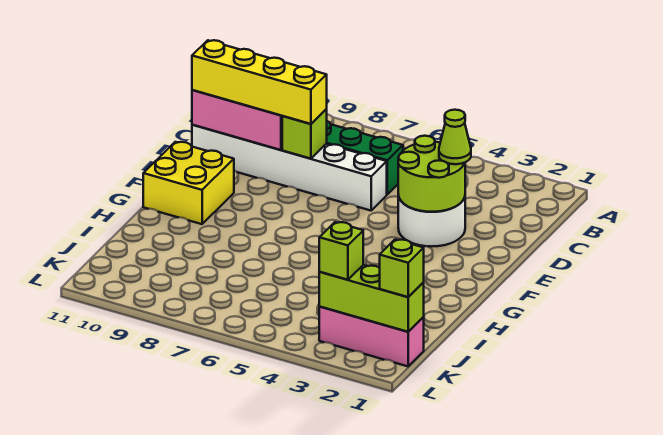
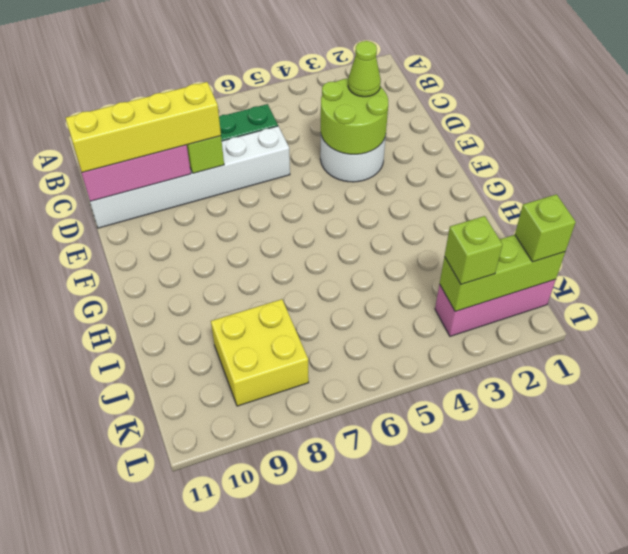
yellow brick F10:G11 level 1 -> yellow brick J8:K9 level 1

